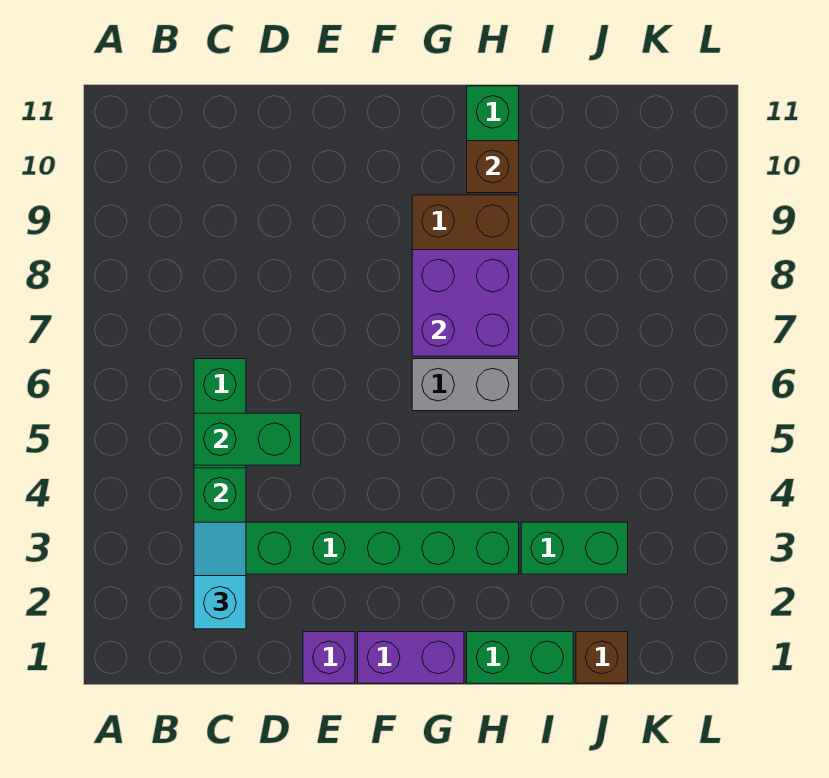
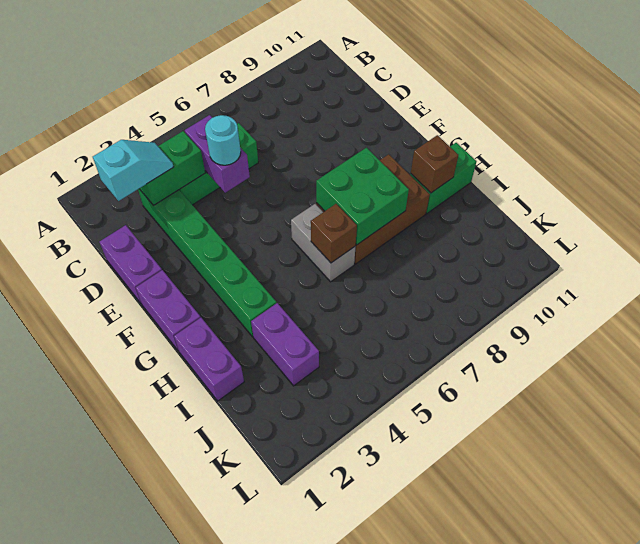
green brick C5:D5 level 2 -> purple brick C5:D5 level 2
none -> cyan round brick D5 level 3
purple brick E1 level 1 -> purple brick D1:E1 level 1
purple brick G7:H8 level 2 -> green brick G7:H8 level 2
green brick H1:I1 level 1 -> purple brick H1:I1 level 1
green brick I3:J3 level 1 -> purple brick I3:J3 level 1
brown brick J1 level 1 -> brown brick H6 level 2

